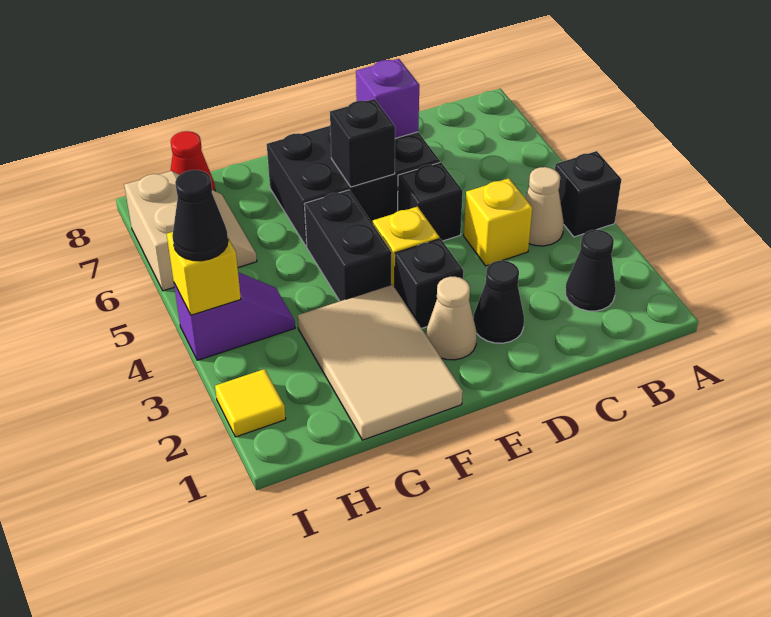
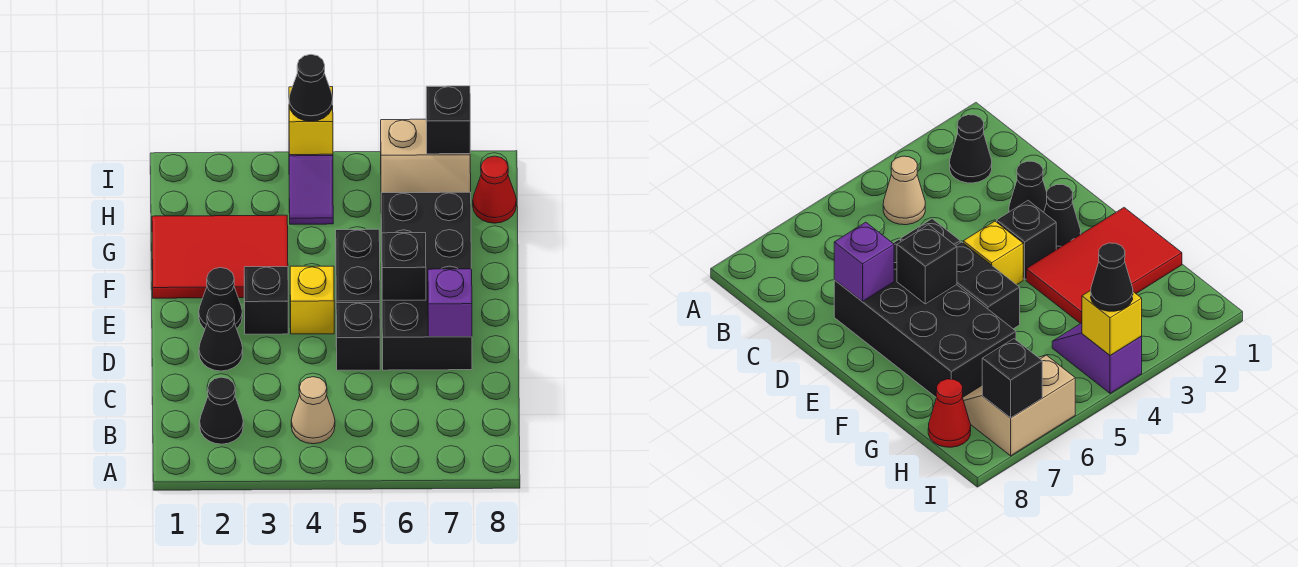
black brick A4 level 1 -> black brick I7 level 2
yellow brick C4 level 1 -> none
black brick D6:F7 level 1 -> black brick D6:G7 level 1
tan cone E2 level 1 -> black cone E2 level 1
tan tile F1:G3 level 1 -> red tile F1:G3 level 1
black brick F4:F5 level 1 -> black brick E5:F5 level 1
yellow tile I2 level 1 -> none

